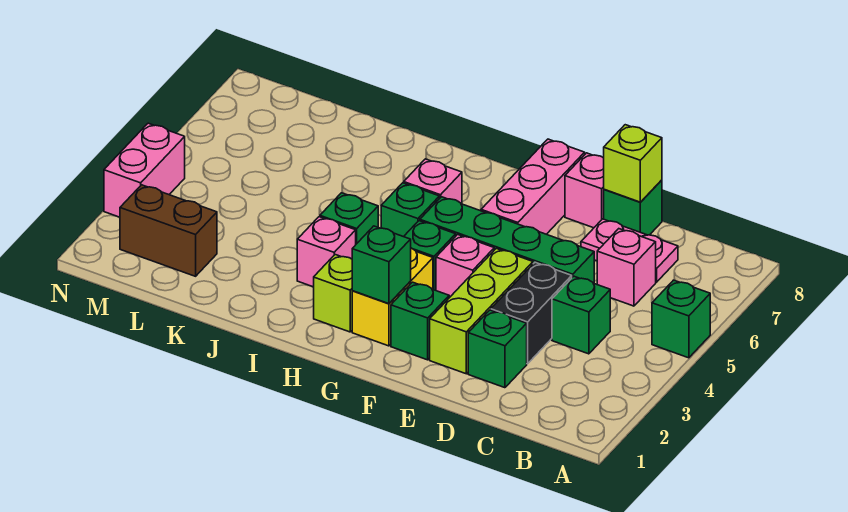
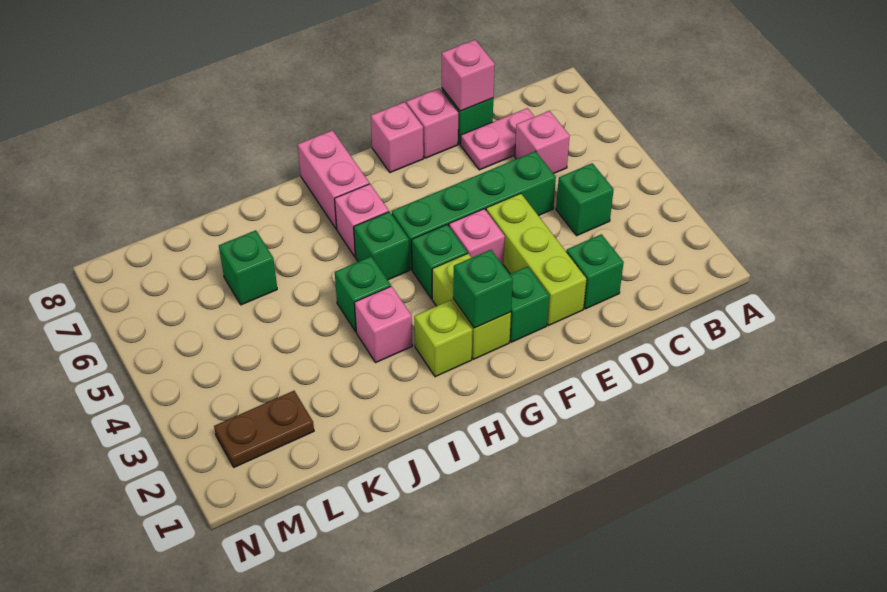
green brick A5 level 1 -> green brick K6 level 1
black brick D3:D4 level 1 -> none
lime brick D8 level 2 -> pink brick D8 level 2
pink brick F6:F8 level 1 -> pink brick F8 level 1
yellow brick G2:G3 level 1 -> lime brick G2:G3 level 1
brown brick L2:M2 level 1 -> brown plate L2:M2 level 1
pink brick N3:N4 level 1 -> pink brick H7:H8 level 1

